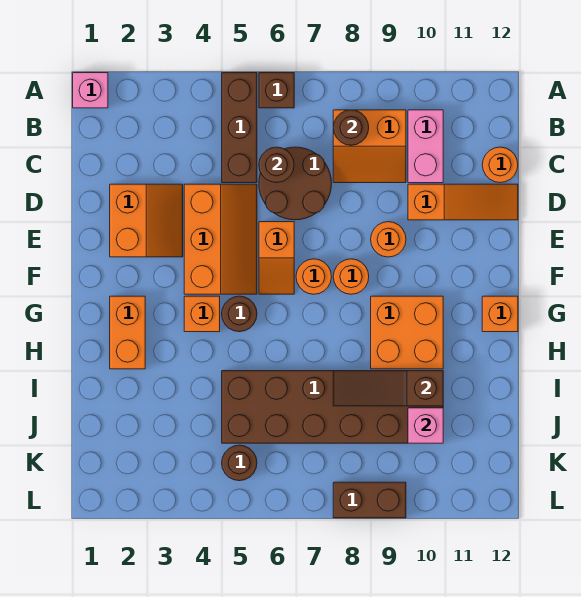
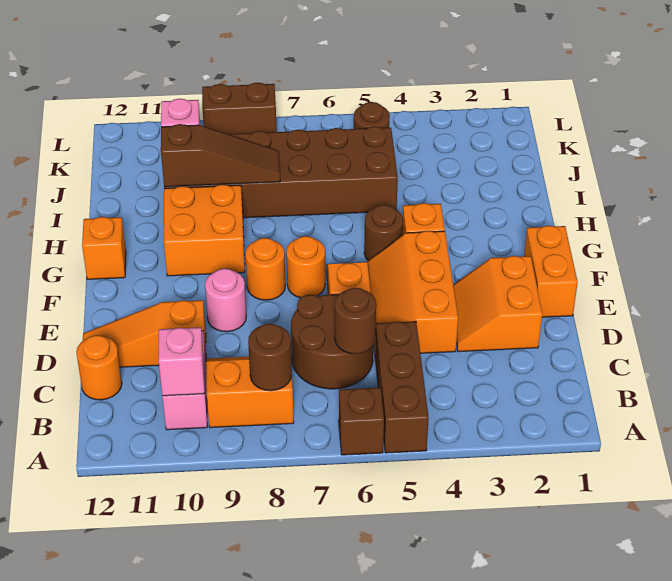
pink brick A1 level 1 -> pink brick B10 level 2
orange round brick E9 level 1 -> pink round brick E9 level 1
orange brick G2:H2 level 1 -> orange brick E1:F1 level 1

